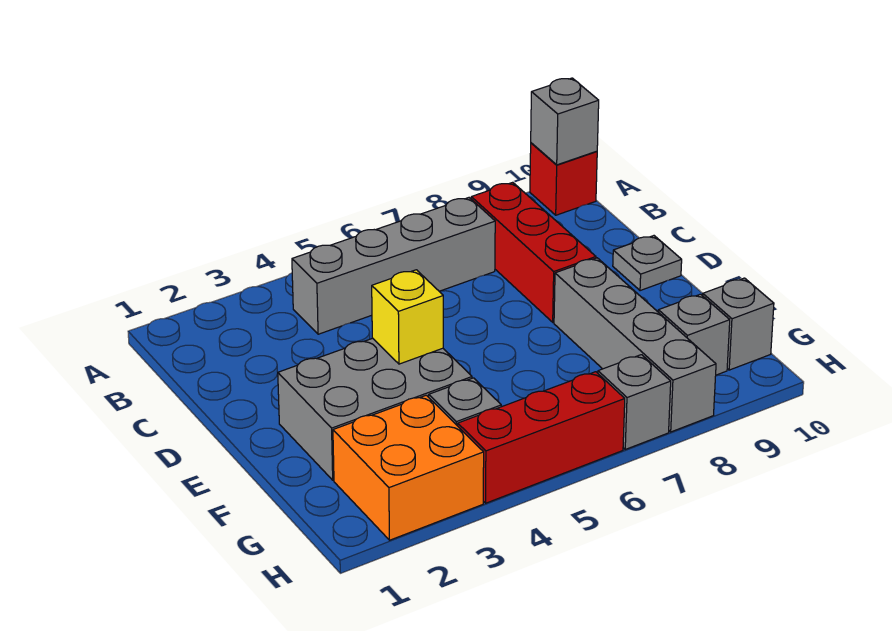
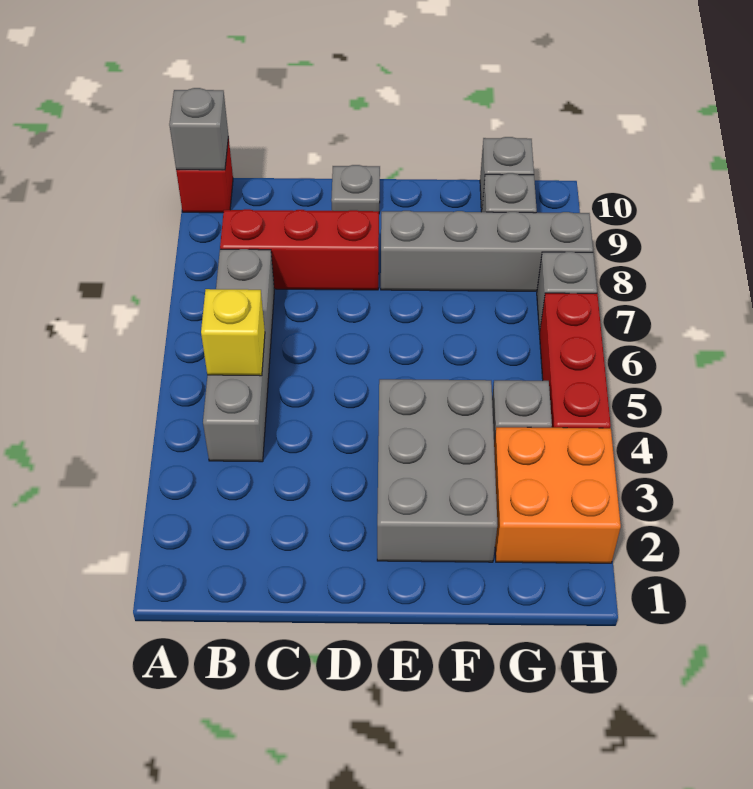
yellow brick E4 level 2 -> yellow brick B5 level 2

